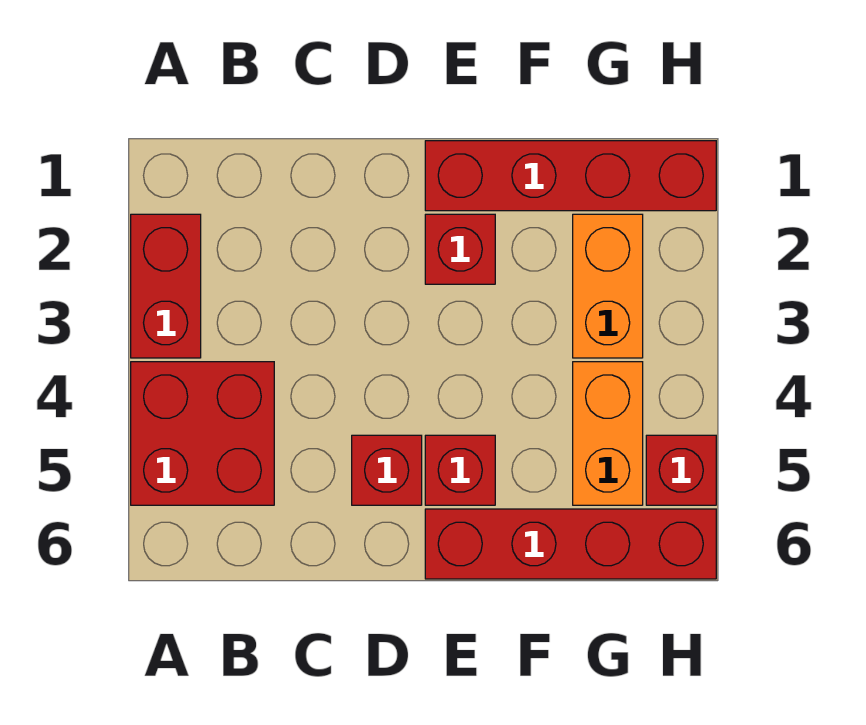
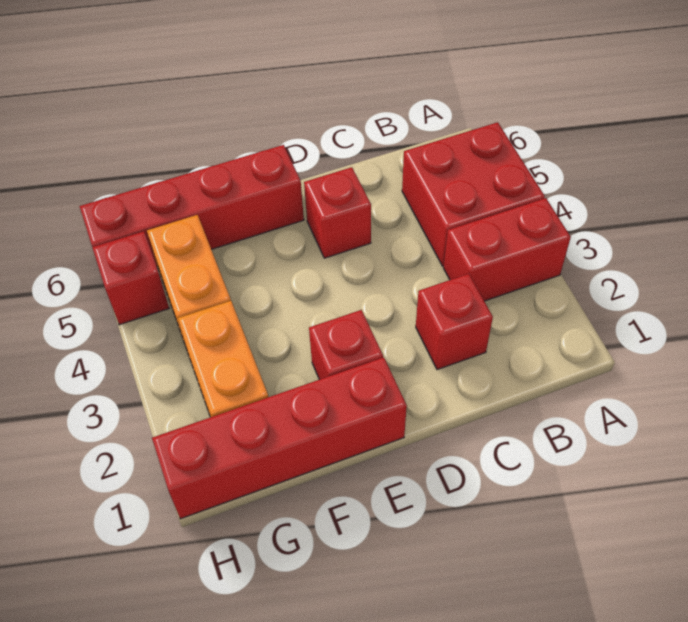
red brick A2:A3 level 1 -> red brick A3:B3 level 1
red brick E5 level 1 -> red brick C2 level 1

